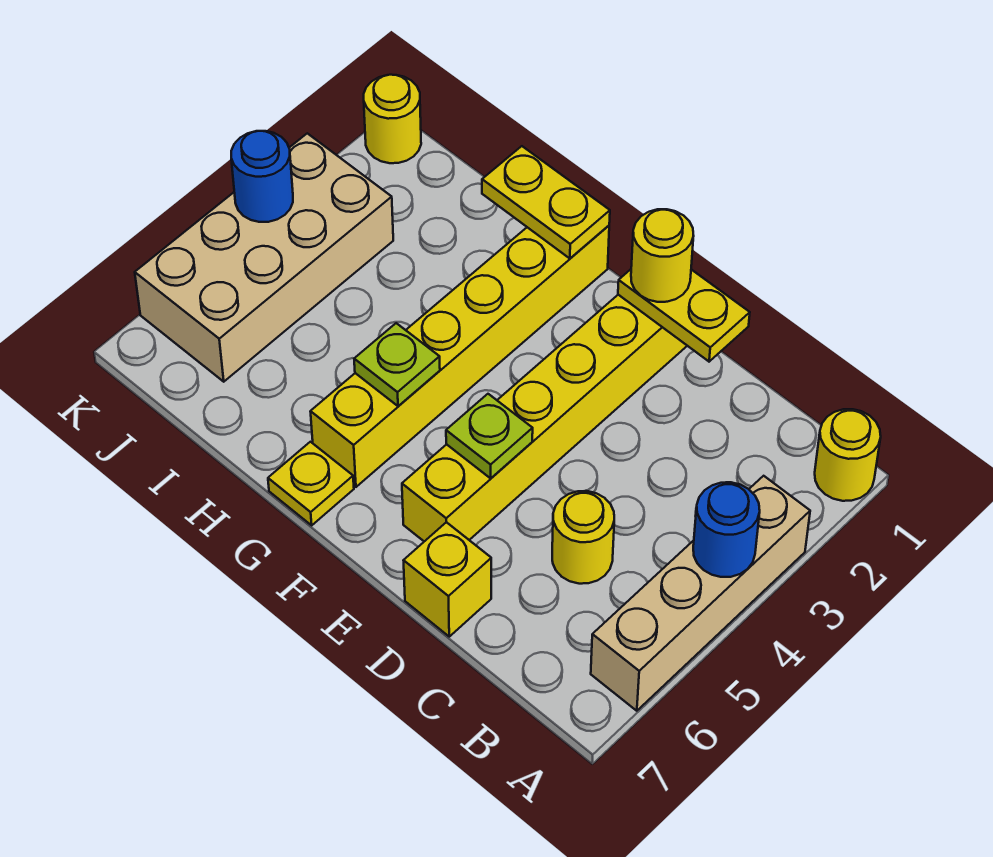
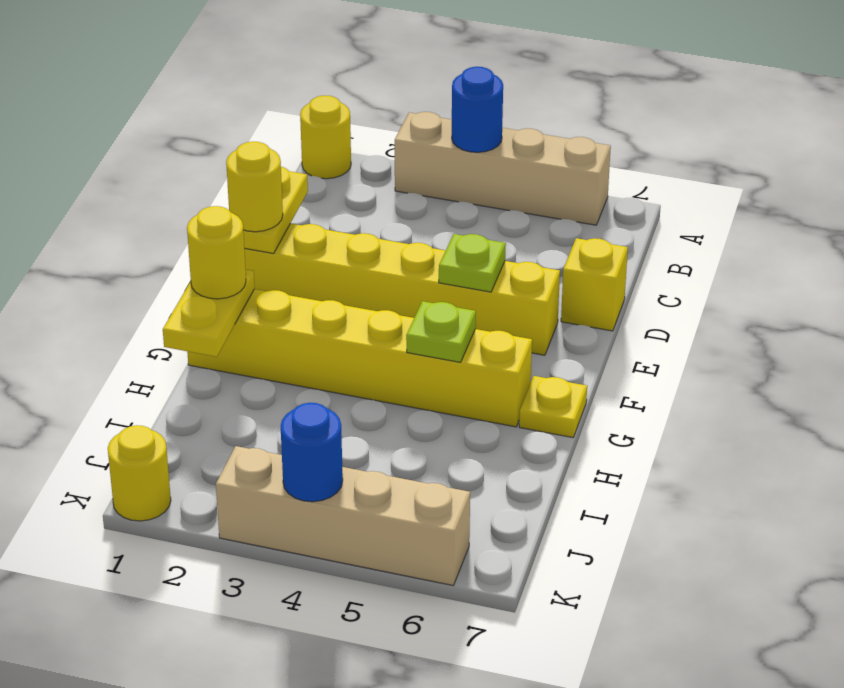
yellow round brick C5 level 1 -> yellow round brick G1 level 3
tan brick J3:K6 level 1 -> tan brick K3:K6 level 1

